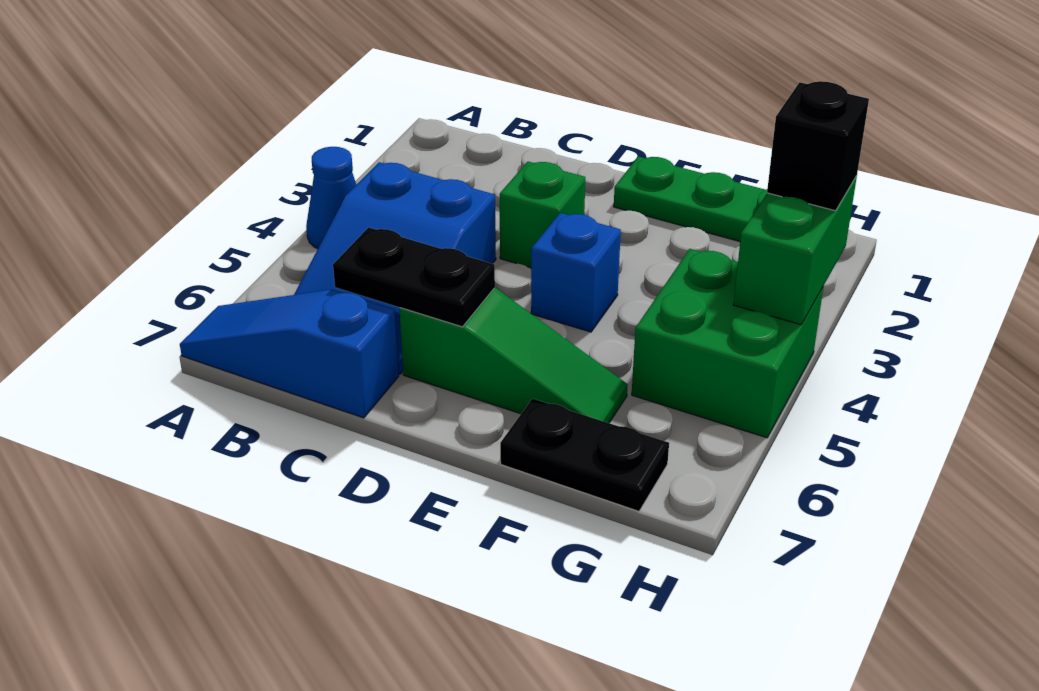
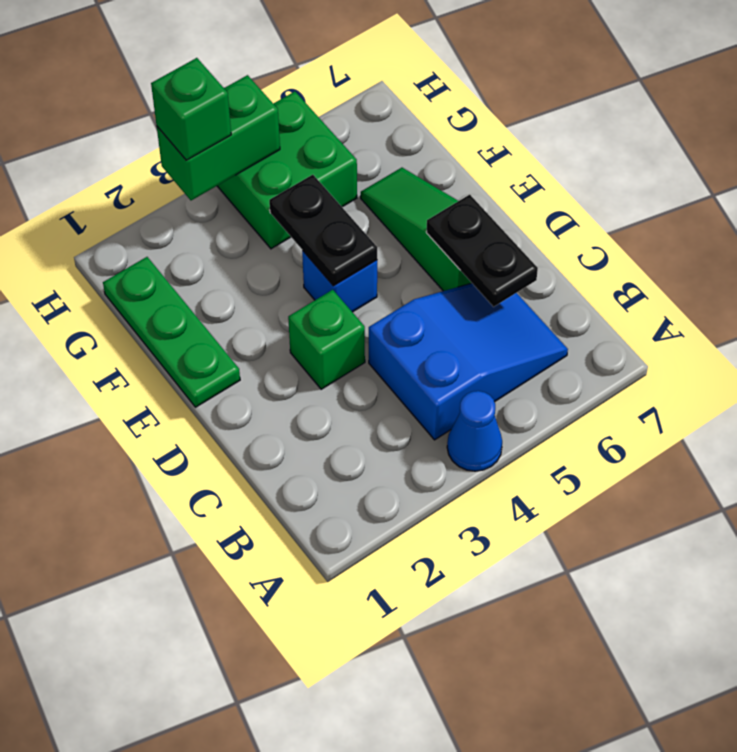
blue slope A7:C7 level 1 top C -> none
black plate F7:G7 level 1 -> black plate E4:F4 level 2
black brick H3 level 3 -> green brick H3 level 3

